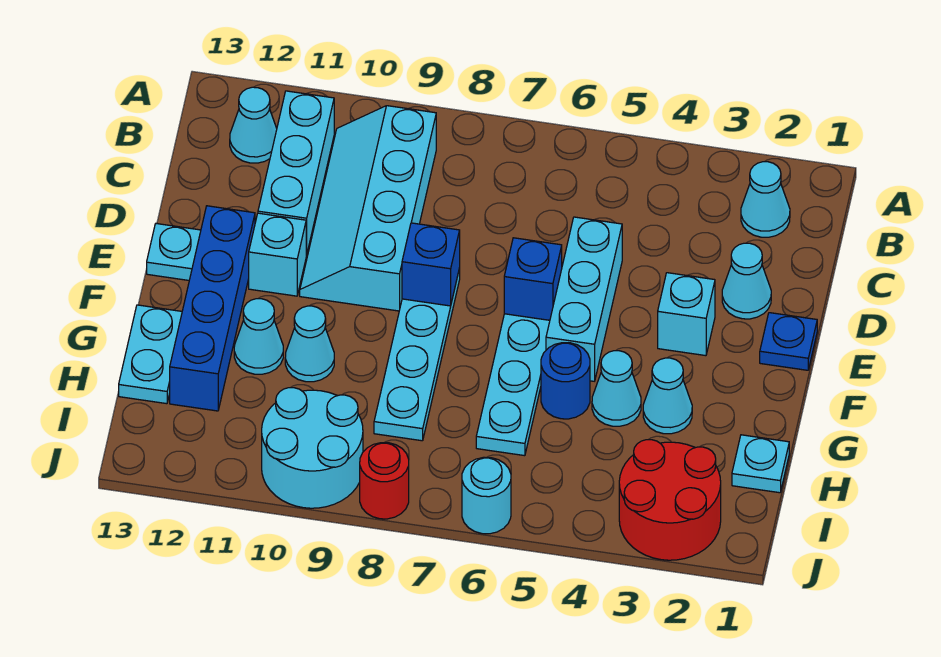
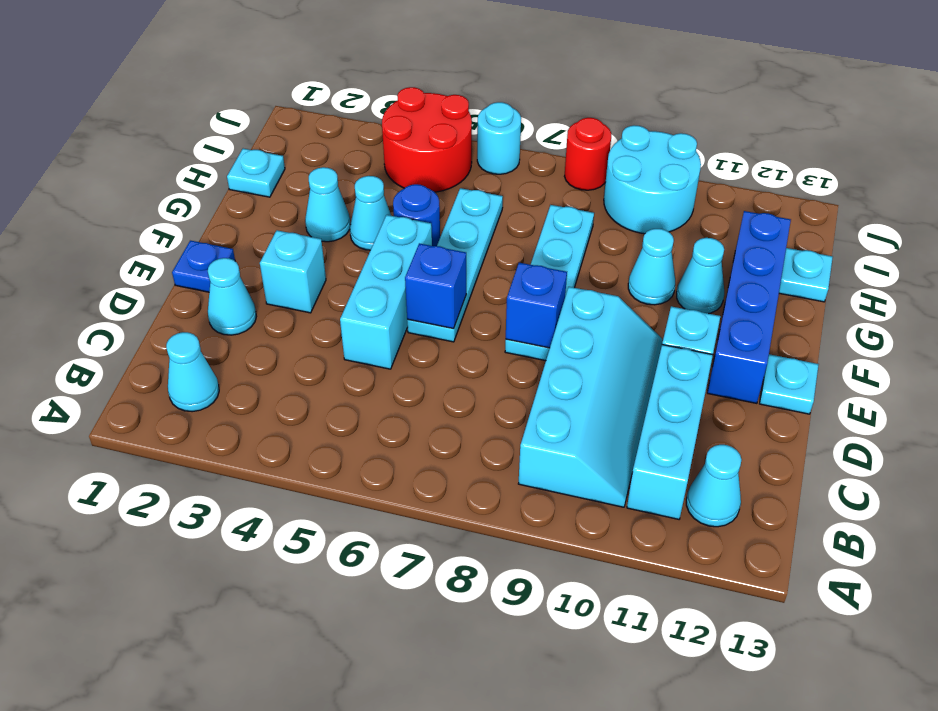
cyan plate G13:H13 level 1 -> cyan plate H13 level 1
red round brick I2:J3 level 1 -> red round brick I4:J5 level 1

